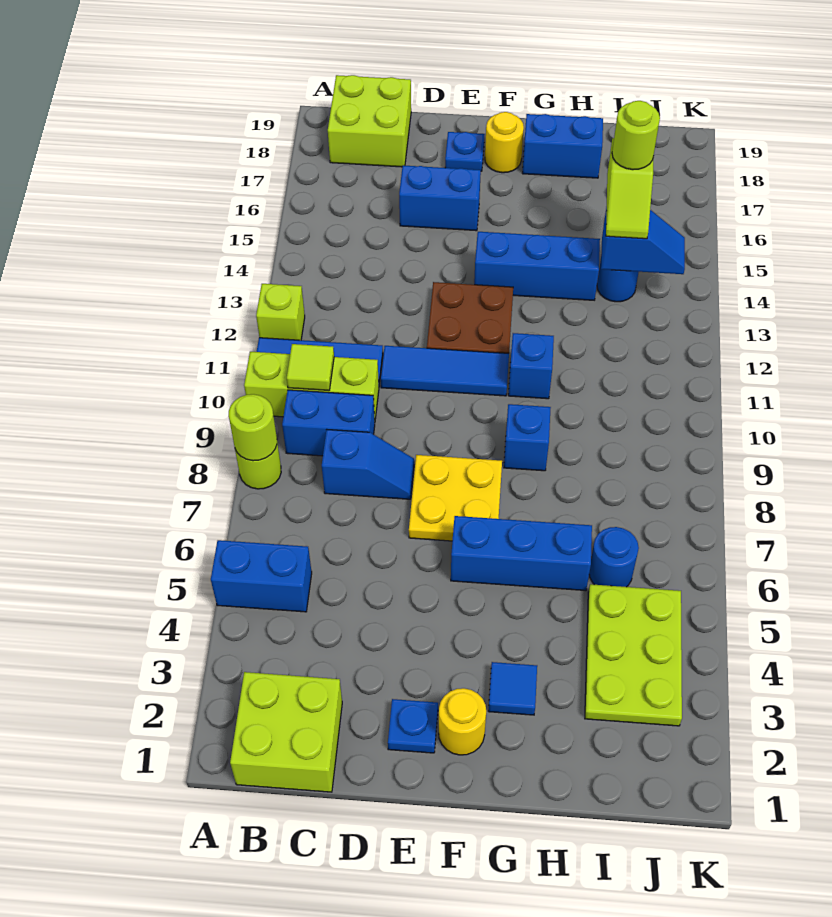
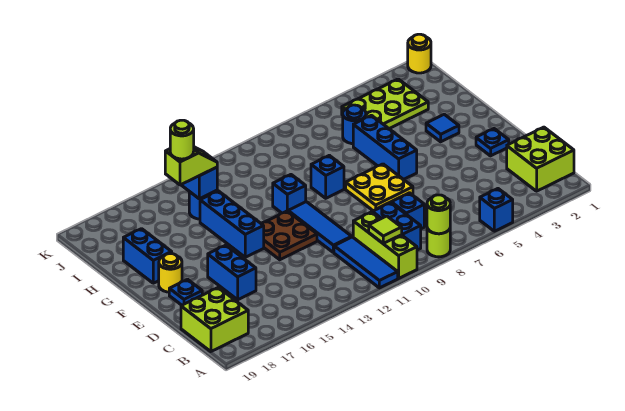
blue brick A5:B5 level 1 -> blue brick A5 level 1
lime brick A12 level 1 -> none
yellow round brick F2 level 1 -> yellow round brick K1 level 1

